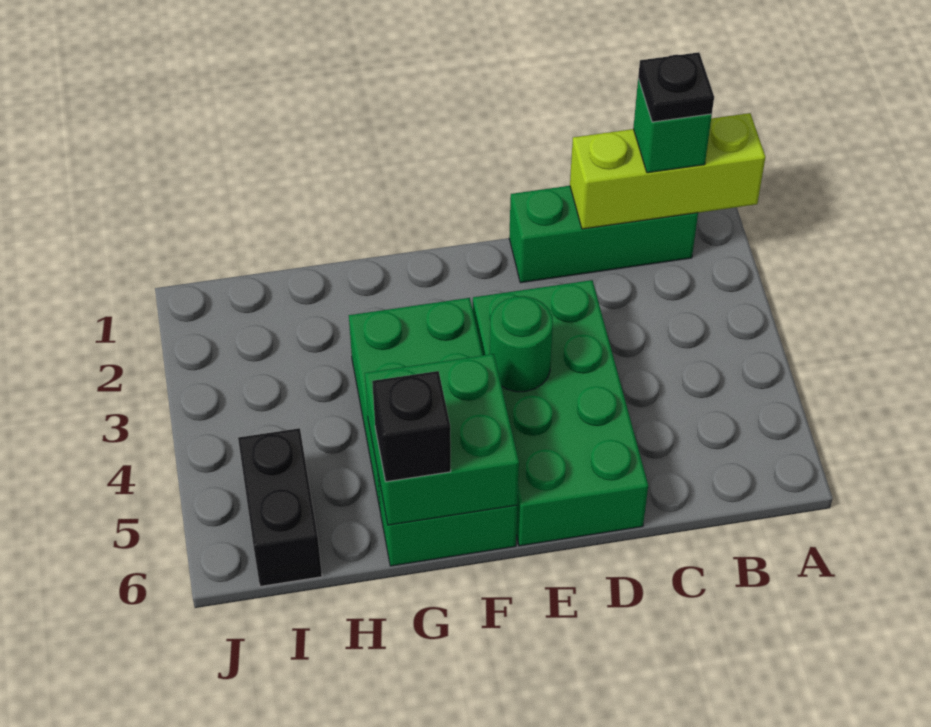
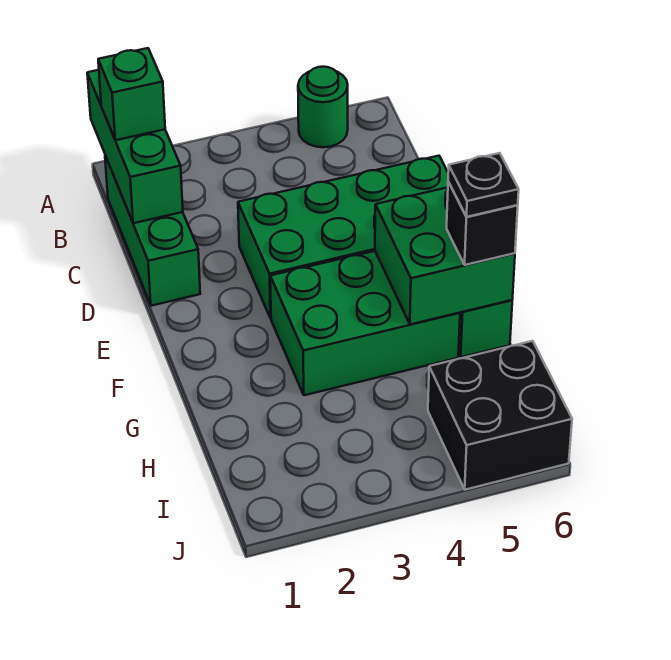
lime brick A1:C1 level 2 -> green brick A1:C1 level 2
black plate B1 level 4 -> black plate G6 level 4
green round brick E4 level 2 -> green round brick A5 level 1
black brick I5:I6 level 1 -> black brick I5:J6 level 1

